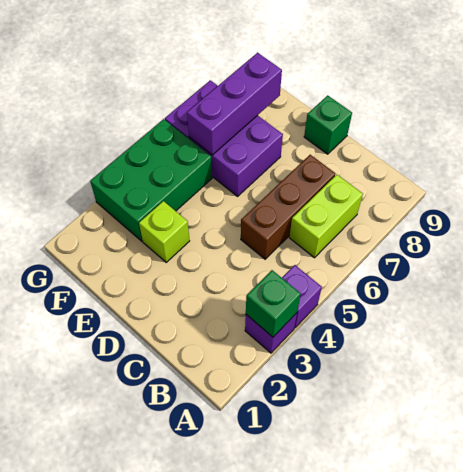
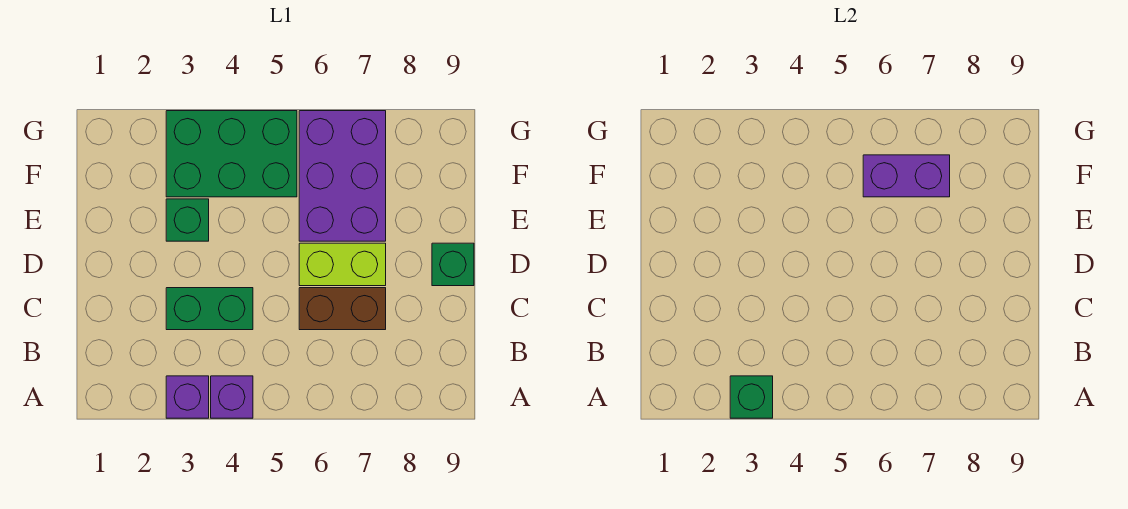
lime brick B6:B7 level 1 -> lime brick D6:D7 level 1
none -> green brick C3:C4 level 1
brown brick C5:C7 level 1 -> brown brick C6:C7 level 1
lime brick E3 level 1 -> green brick E3 level 1
purple brick F6:F8 level 2 -> purple brick F6:F7 level 2

